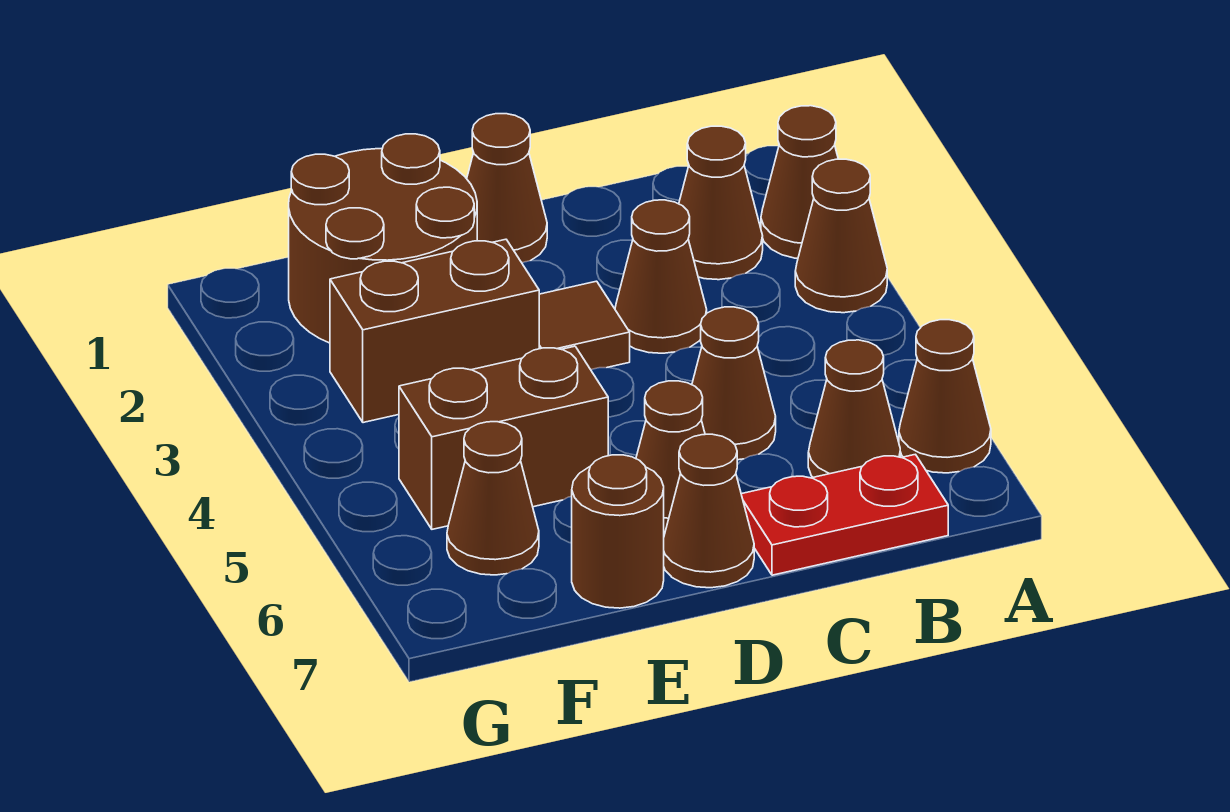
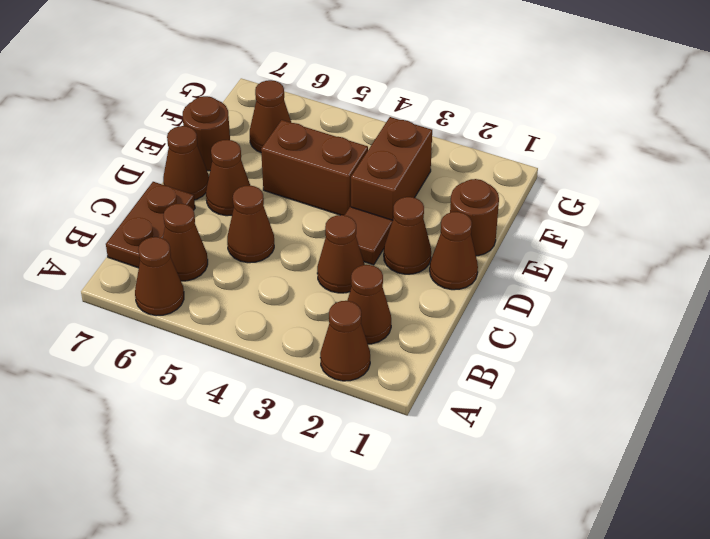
brown cone A3 level 1 -> brown cone D2 level 1
red plate B7:C7 level 1 -> brown plate B7:C7 level 1
brown round brick E1:F2 level 1 -> brown round brick E1 level 1
brown brick E5:F5 level 1 -> brown brick E4:E5 level 1

